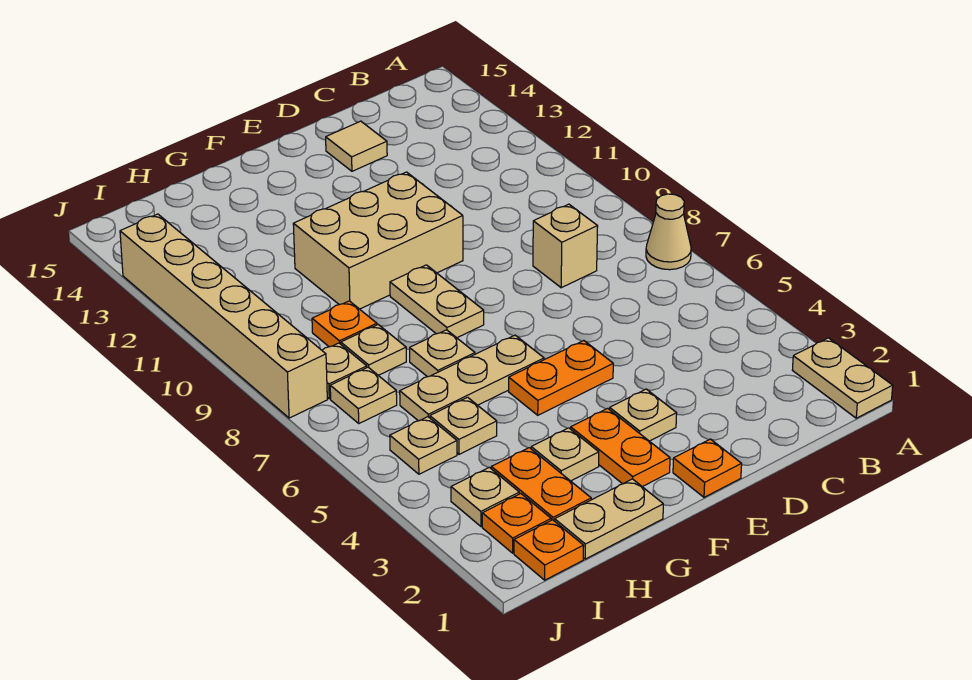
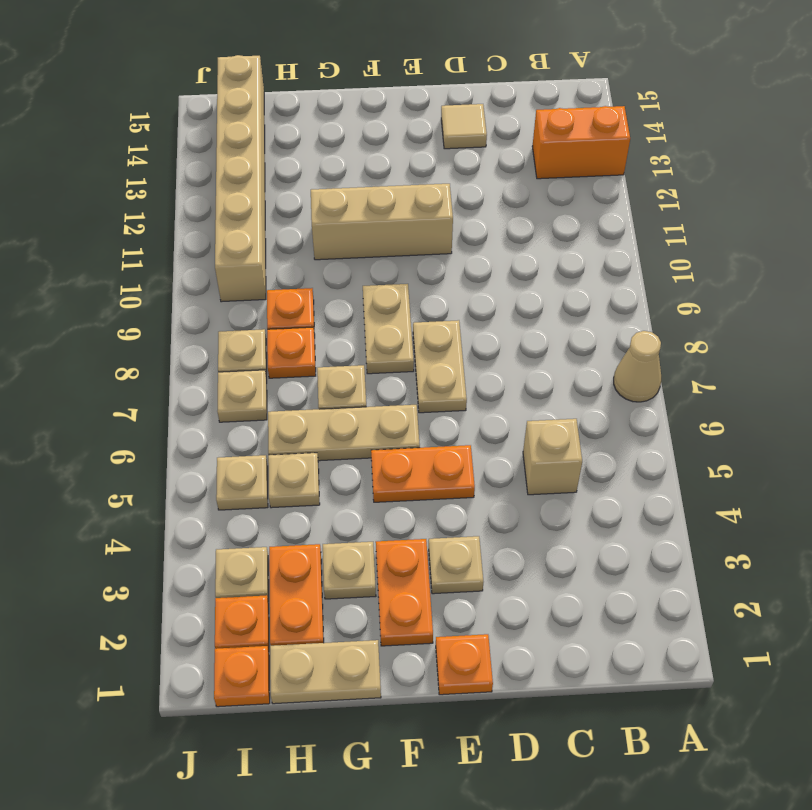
tan plate A1:A2 level 1 -> tan plate E7:E8 level 1
none -> orange brick A13:B13 level 1
tan brick C8 level 1 -> tan brick C5 level 1
tan brick E10:G11 level 1 -> tan brick E11:G11 level 1
tan plate H8 level 1 -> orange plate H8 level 1
tan brick J8:J13 level 1 -> tan brick I10:I15 level 1

